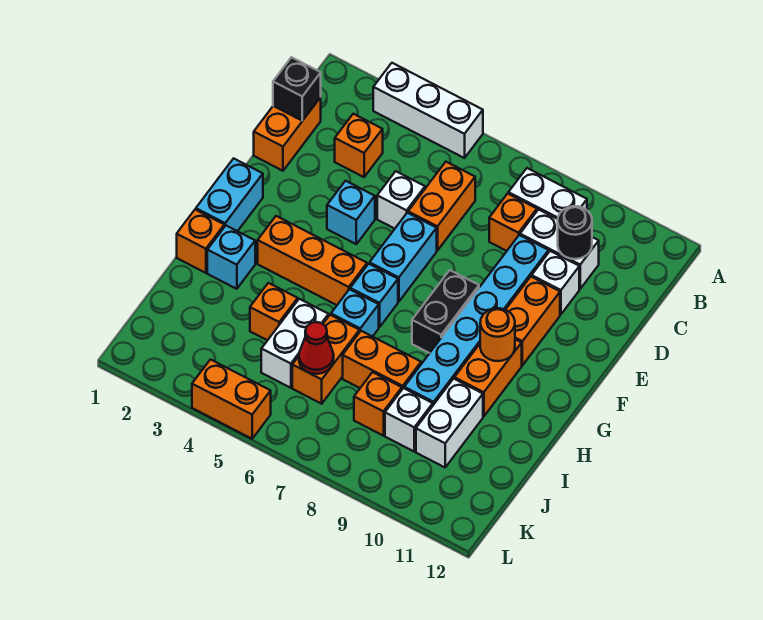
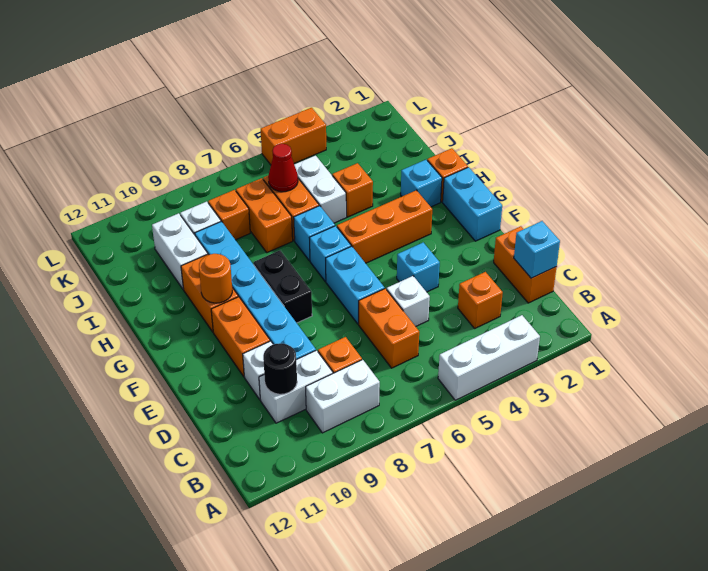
black brick C1 level 2 -> cyan brick C1 level 2
orange brick I7:I8 level 1 -> orange brick I7:J7 level 1

